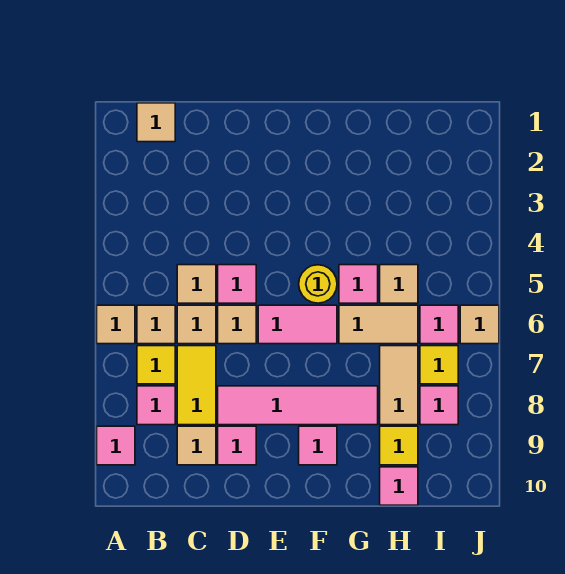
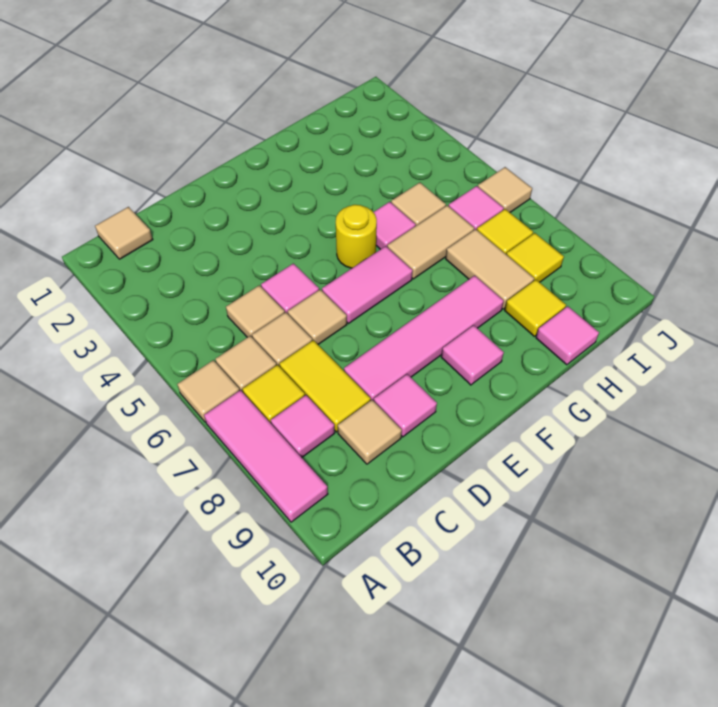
pink tile A9 level 1 -> pink tile A7:A9 level 1
pink tile I8 level 1 -> yellow tile I8 level 1

